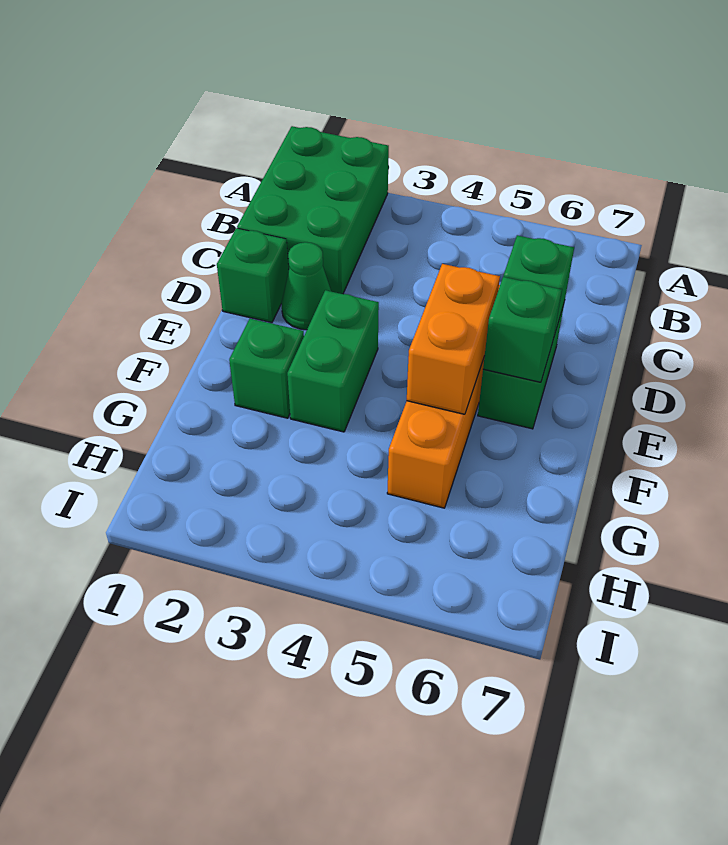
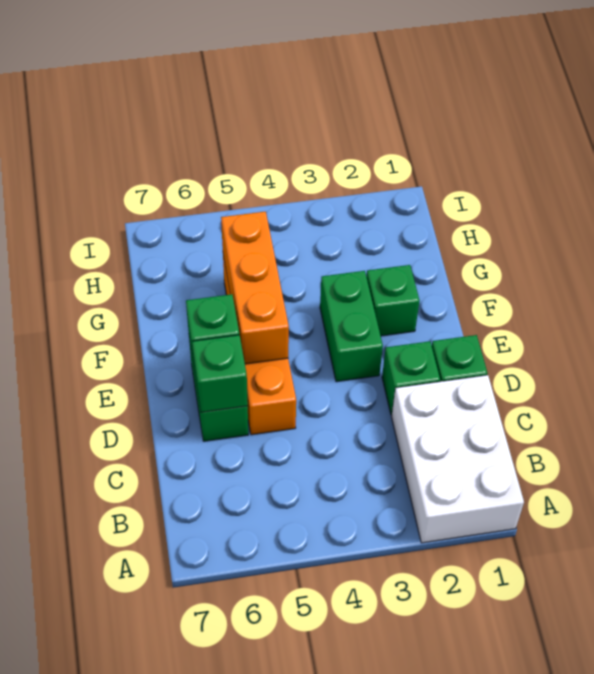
green brick A1:C2 level 1 -> white brick A1:C2 level 1
green cone D2 level 1 -> green brick D2 level 1
orange brick E5:F5 level 2 -> orange brick E5:G5 level 2

